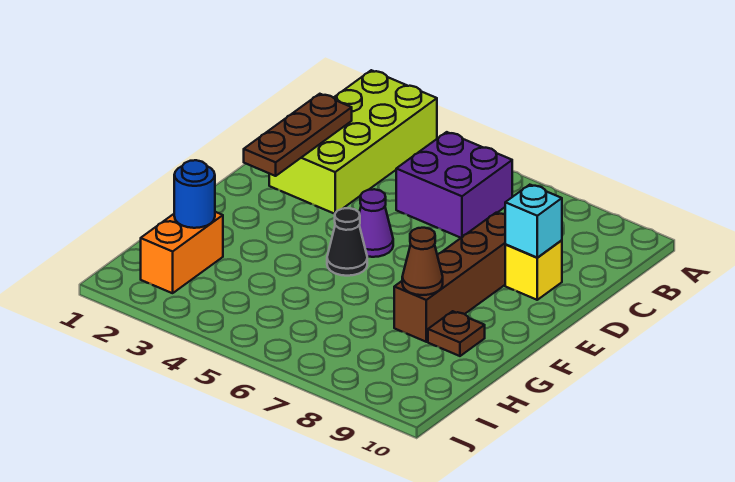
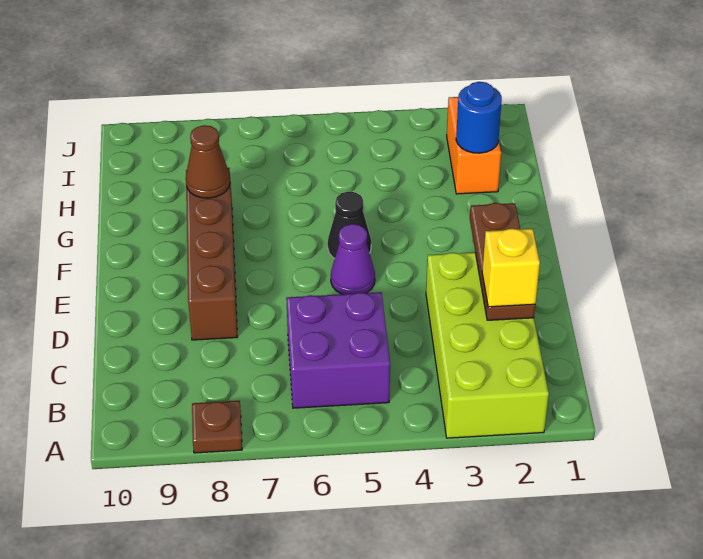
yellow brick D9 level 1 -> yellow brick C2 level 3
cyan brick D9 level 2 -> none
brown plate G9 level 1 -> brown plate A8 level 1

